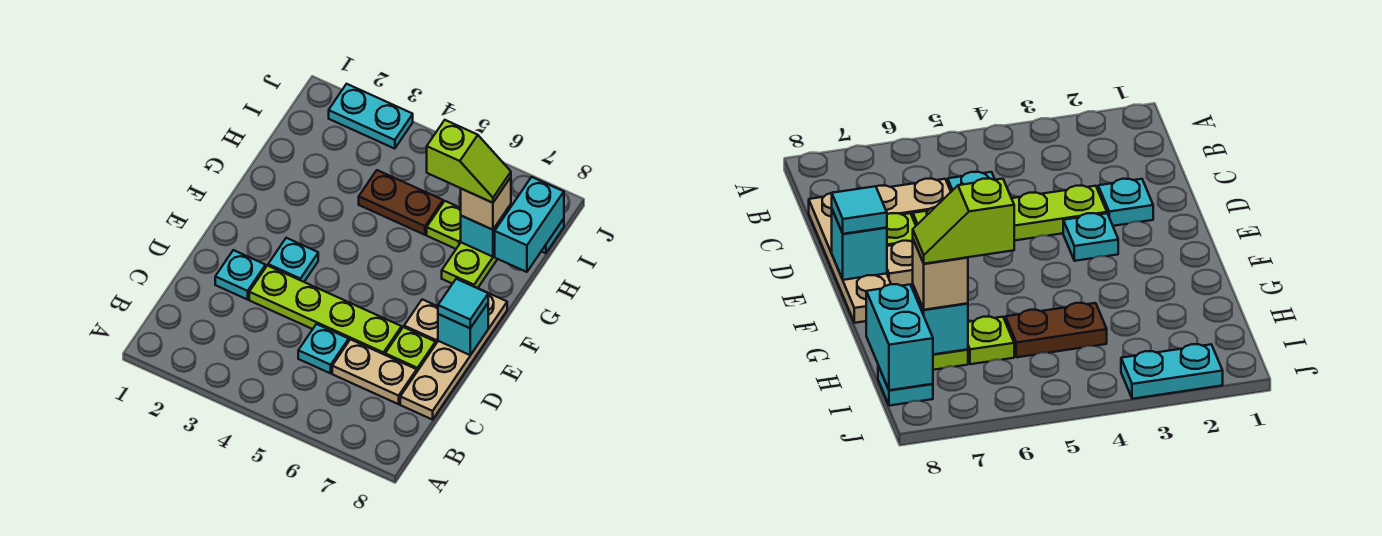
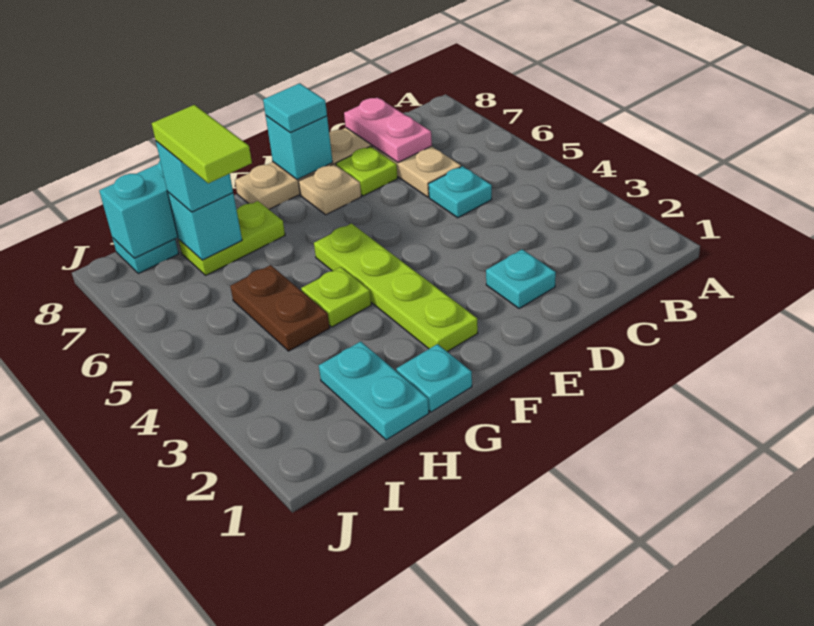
none -> pink plate C7:C8 level 2
lime plate D3:D6 level 1 -> lime plate F2:F5 level 1
cyan plate E3 level 1 -> cyan plate G1 level 1
lime plate H6 level 1 -> lime plate G4 level 1
lime slope H6:H7 level 4 top 6 -> lime tile H6:H7 level 4
tan brick H7 level 3 -> cyan brick H7 level 3
cyan plate J2:J3 level 1 -> cyan plate H1:H2 level 1

